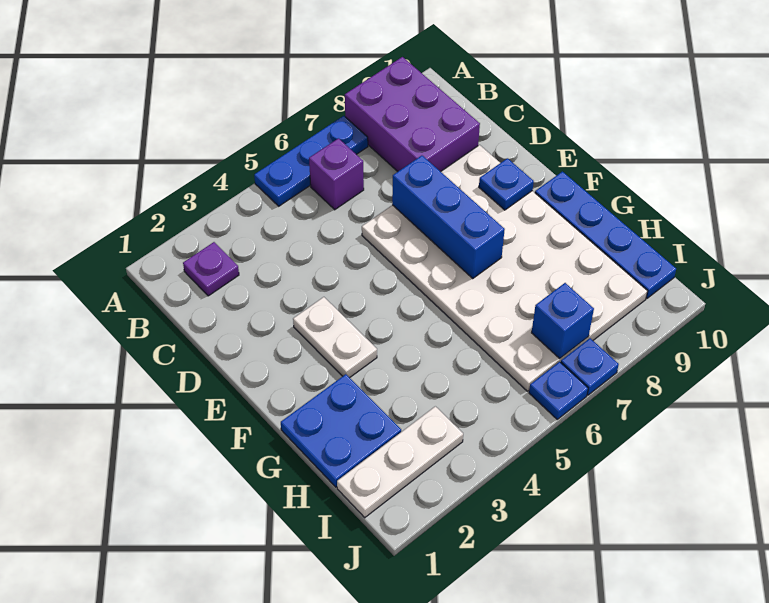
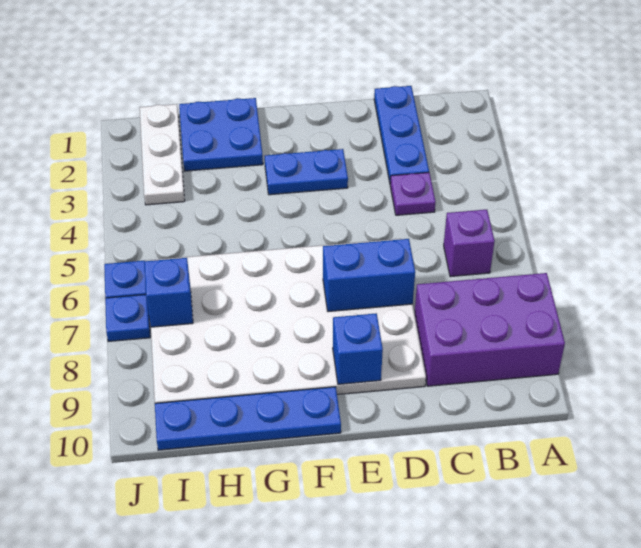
blue plate A5:A7 level 1 -> blue plate C1:C3 level 1
purple plate B2 level 1 -> purple plate C4 level 1
blue brick D7:F7 level 2 -> blue brick D7:E7 level 2
white plate E3:F3 level 1 -> blue plate E3:F3 level 1
blue plate E9 level 2 -> blue brick E9 level 2

